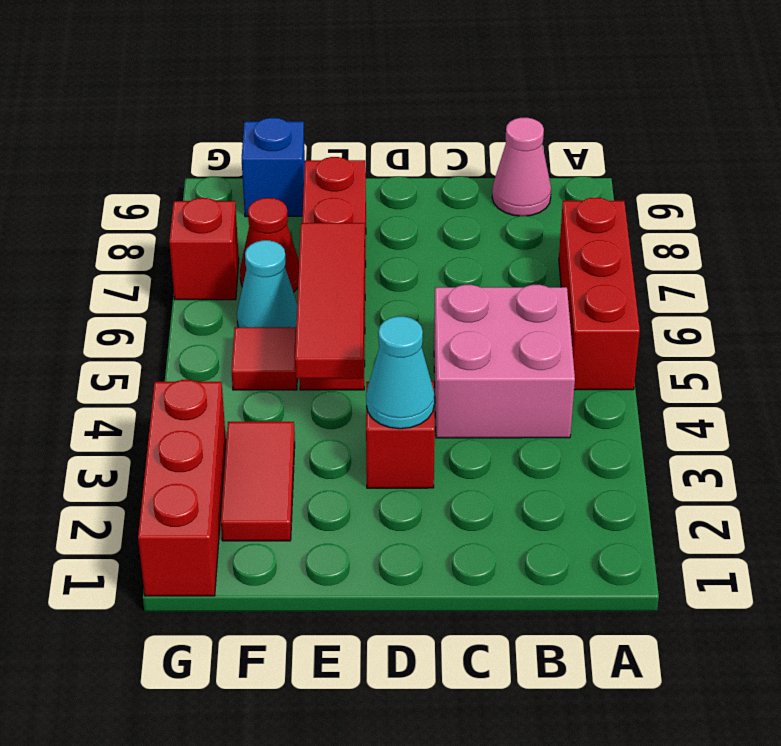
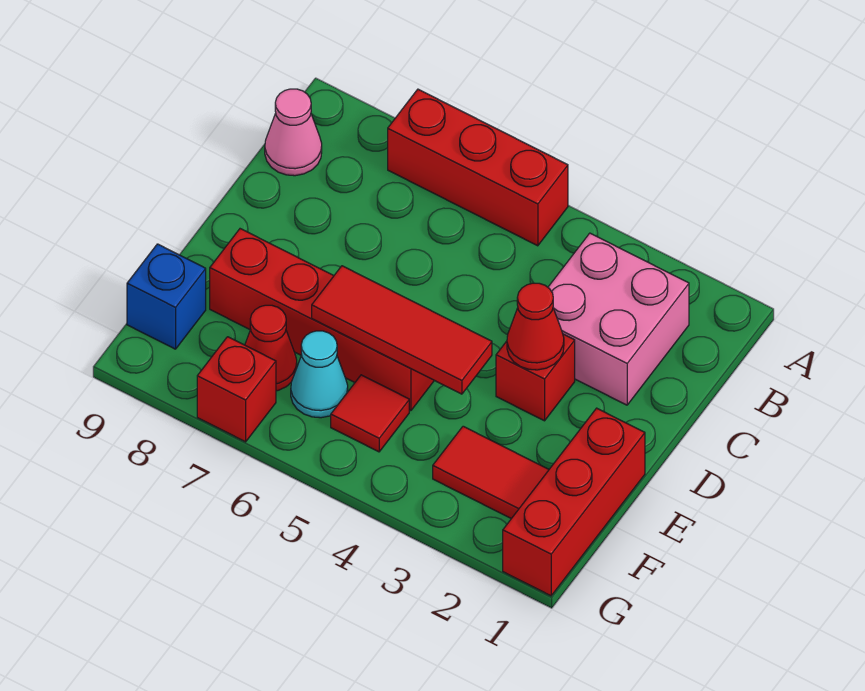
pink brick B4:C5 level 1 -> pink brick B2:C3 level 1
cyan cone D3 level 2 -> red cone D3 level 2
red brick G1:G3 level 1 -> red brick E1:G1 level 1

